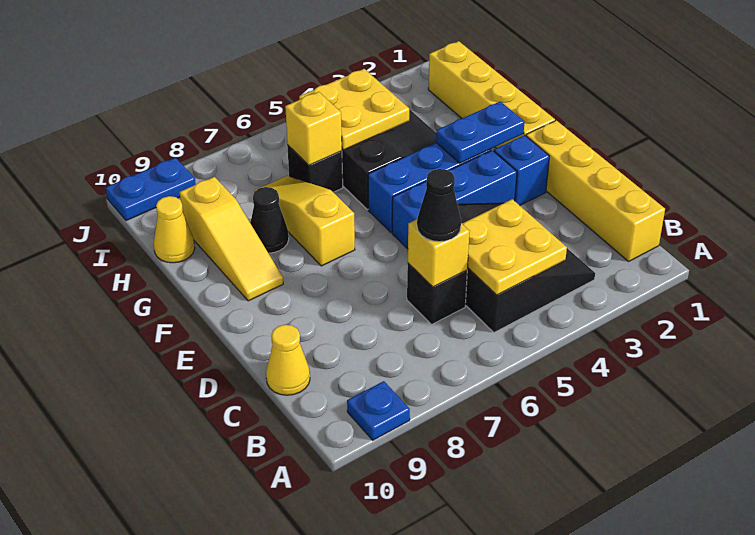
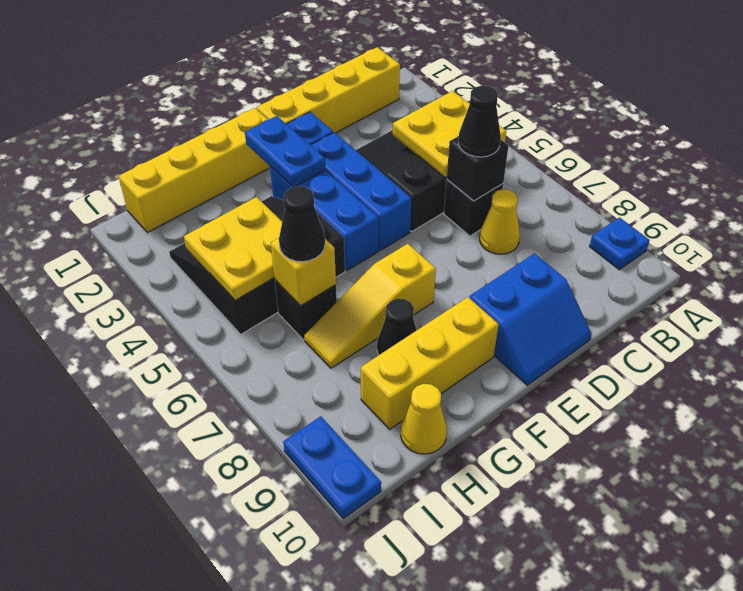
yellow brick C6 level 2 -> black brick C6 level 2
yellow cone C10 level 1 -> yellow cone C7 level 1
none -> blue slope D9:E10 level 1 top 9
yellow slope F9:H9 level 1 top H -> yellow brick F9:H9 level 1
none -> black cone H6 level 3

